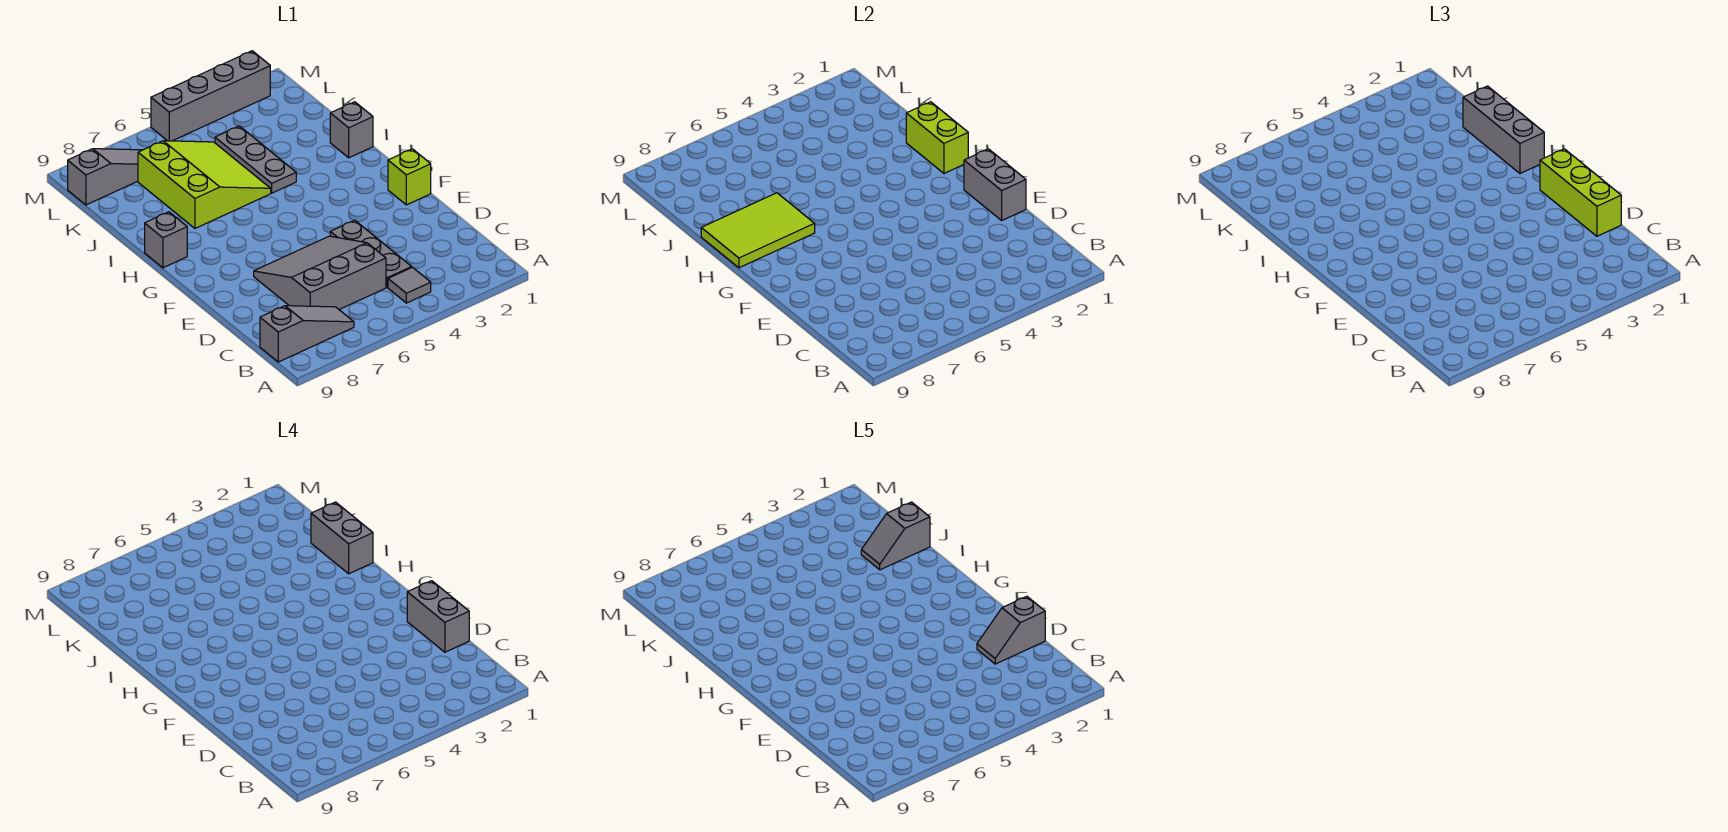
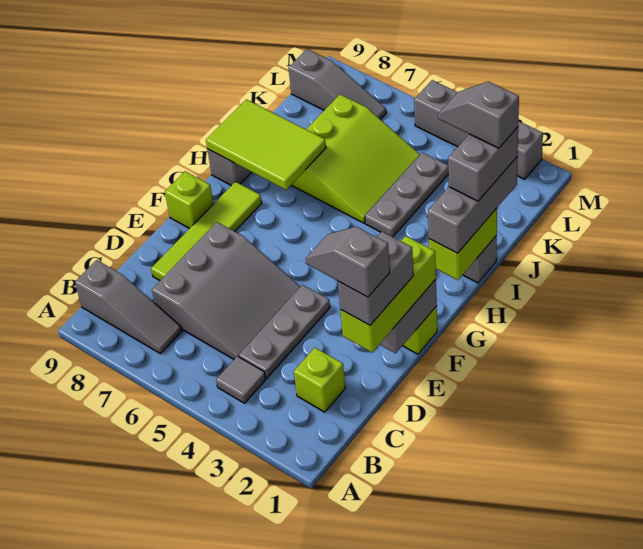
none -> lime brick C2 level 1
grey slope C5:E7 level 1 top C -> grey slope C5:E7 level 1 top 7
none -> lime tile D8:G8 level 1
none -> lime brick F9 level 1

